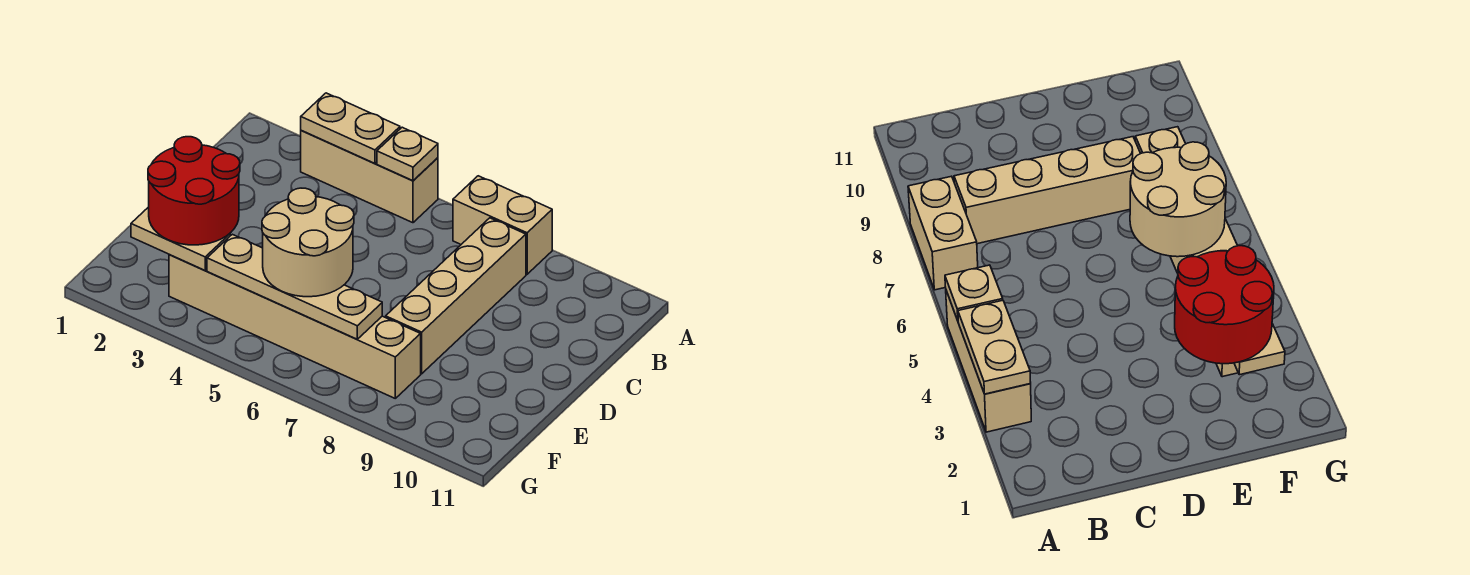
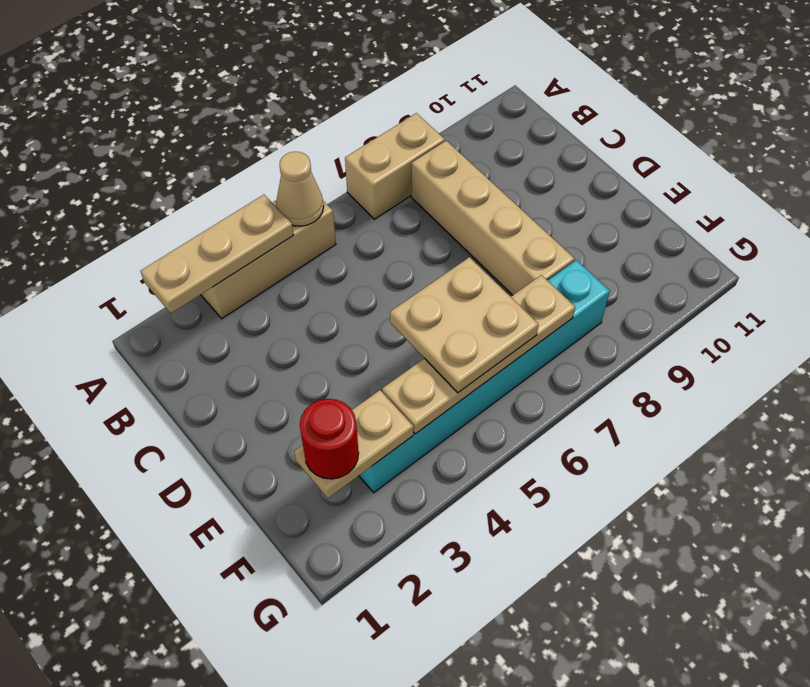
tan plate A3:A4 level 2 -> tan plate A2:A4 level 2
tan plate A5 level 2 -> tan cone A5 level 2
red round brick E2:F3 level 3 -> red round brick F2 level 3
tan round brick E5:F6 level 3 -> tan plate E5:F6 level 3
tan brick F3:F8 level 1 -> cyan brick F3:F8 level 1

